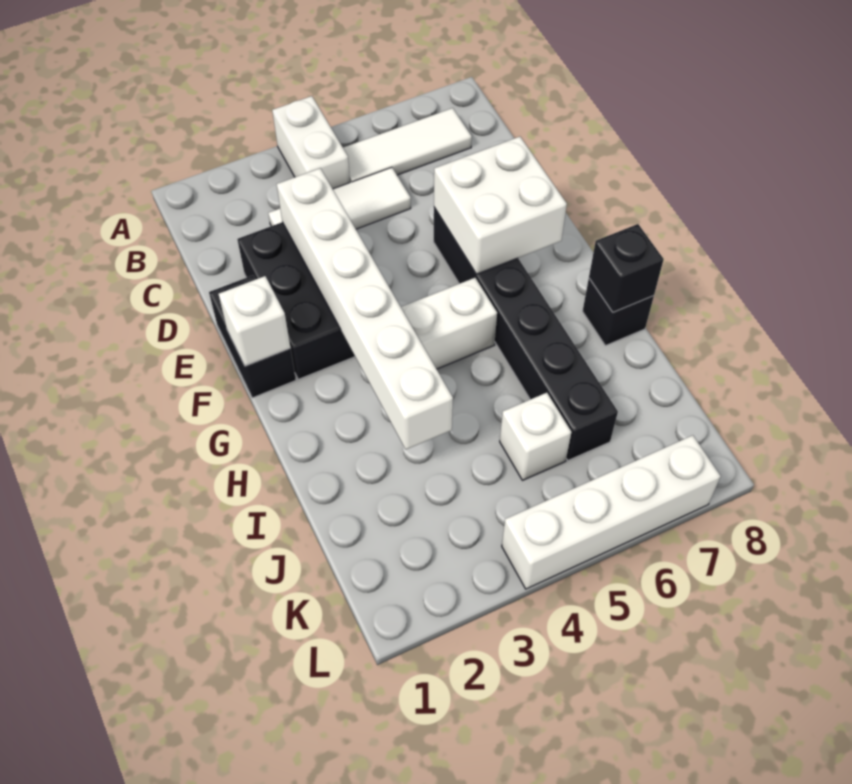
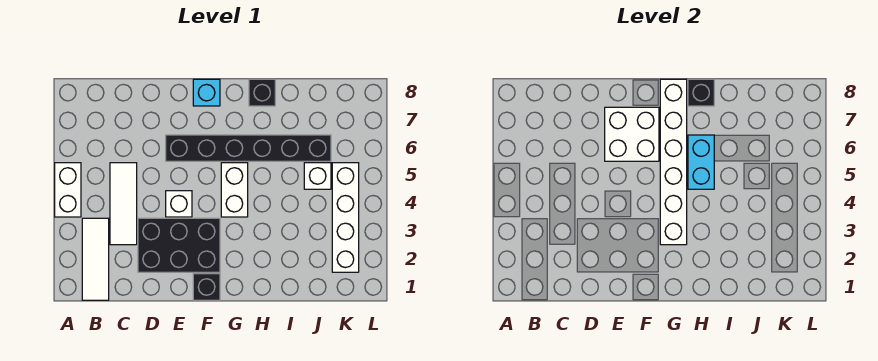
white brick A4:B4 level 1 -> white brick A4:A5 level 1
white tile B5:B7 level 1 -> white tile B1:B3 level 1
white brick D3:I3 level 2 -> white brick G3:G8 level 2
black brick E1:F1 level 1 -> black brick F1 level 1
white brick F1 level 2 -> white brick E4 level 1
none -> cyan brick F8 level 1
none -> cyan brick H5:H6 level 2
white brick L4:L7 level 1 -> white brick K2:K5 level 1

